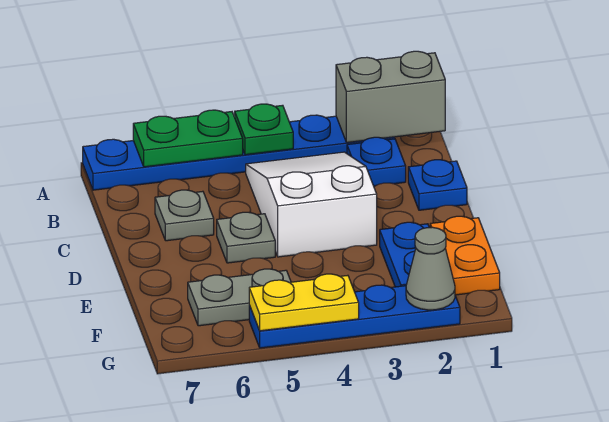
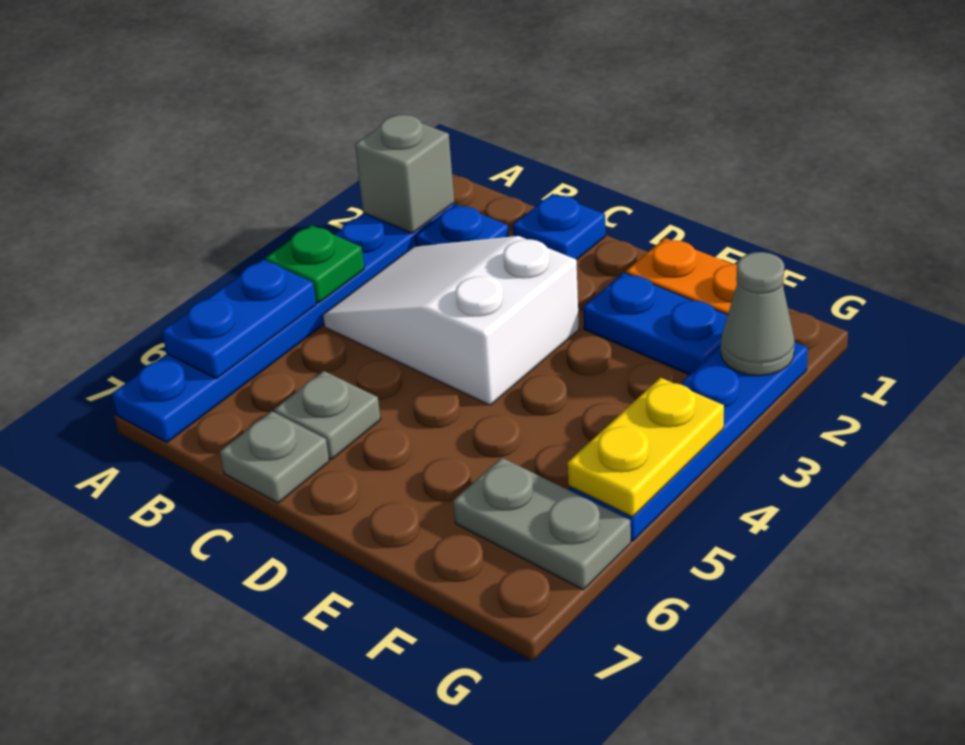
grey brick A1:A2 level 2 -> grey brick A2 level 2
green plate A5:A6 level 2 -> blue plate A5:A6 level 2
grey plate D5 level 1 -> grey plate C7 level 1
grey plate F5:F6 level 1 -> grey plate F6:G6 level 1

